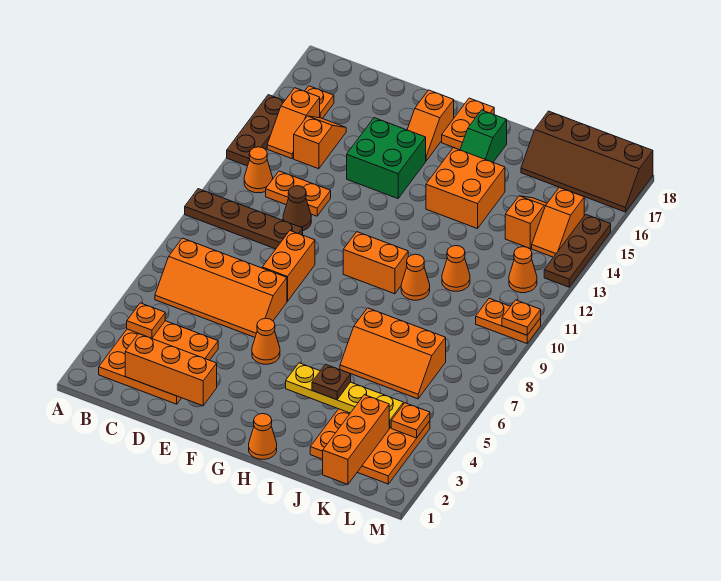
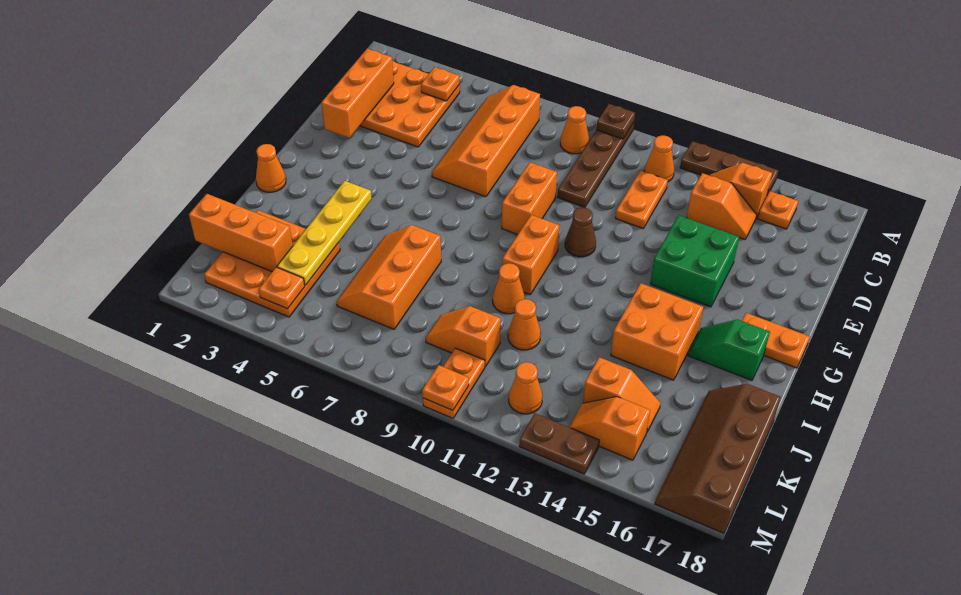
brown cone D11 level 1 -> brown cone F11 level 1
orange brick E8:E9 level 1 -> orange brick E9:F9 level 1
orange cone F5 level 1 -> orange cone B9 level 1
orange slope F16:F17 level 1 top 17 -> orange slope K9:K10 level 1 top 10
brown plate I4 level 3 -> brown plate A10 level 2
brown plate M13:M15 level 1 -> brown plate M13:M14 level 1

